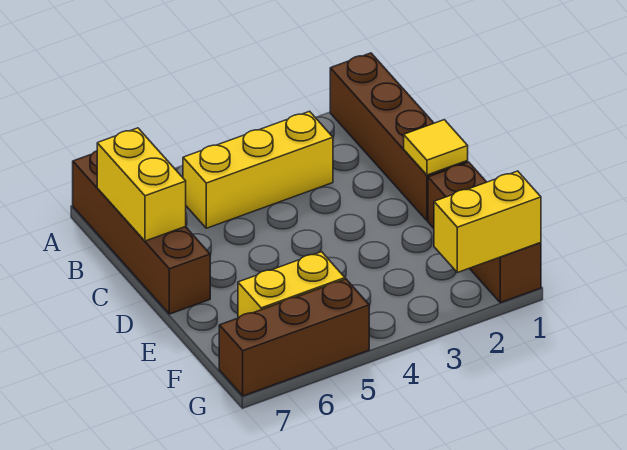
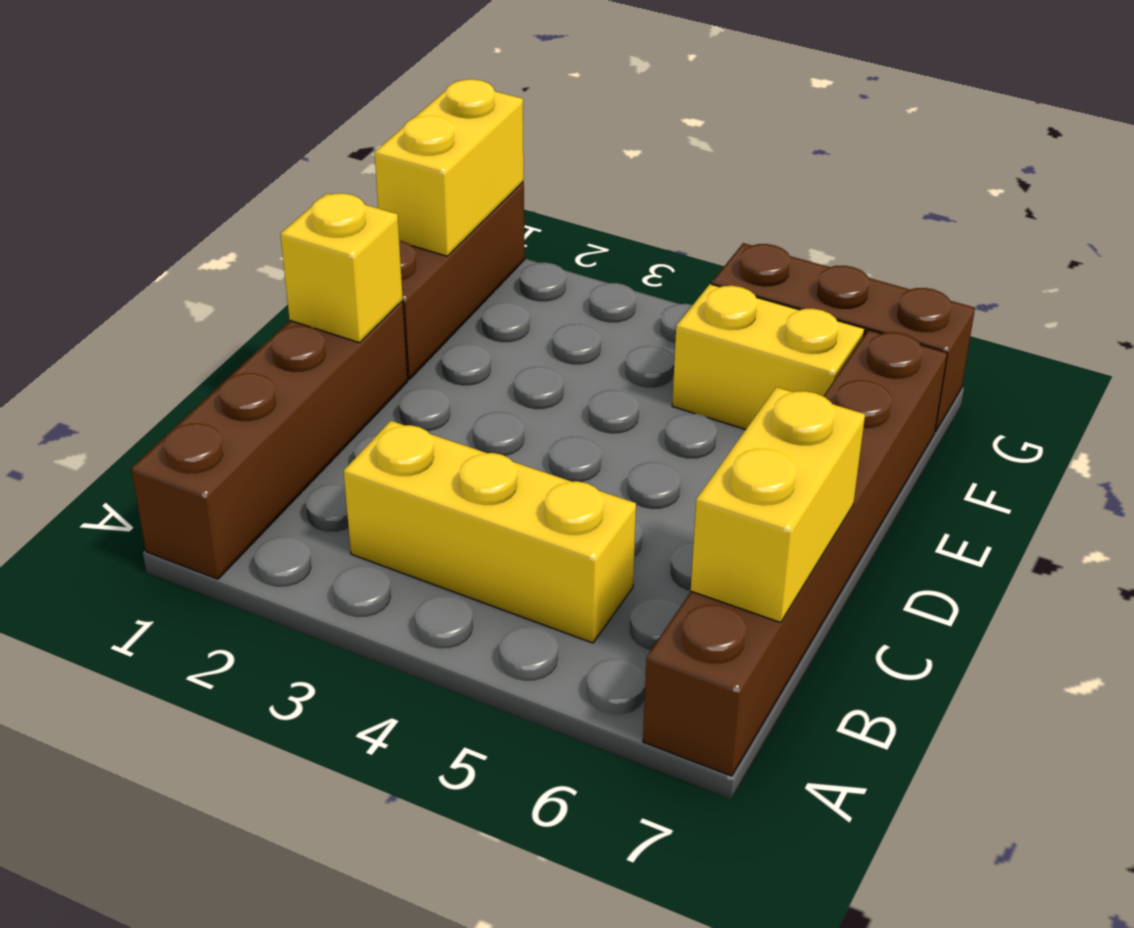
brown brick A7:D7 level 1 -> brown brick A7:F7 level 1
yellow tile D1 level 2 -> yellow brick D1 level 2
yellow brick G1:G2 level 2 -> yellow brick F1:G1 level 2

